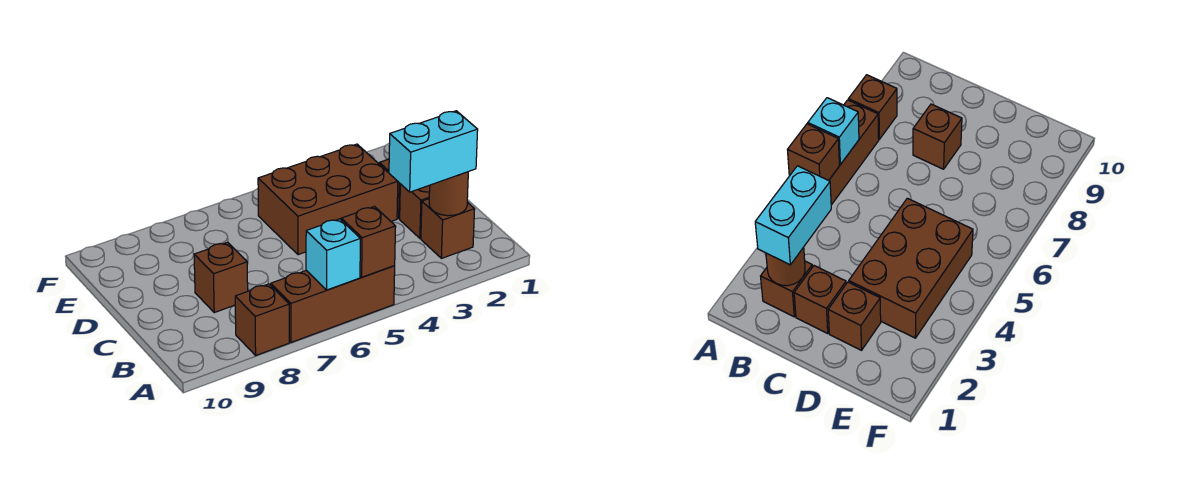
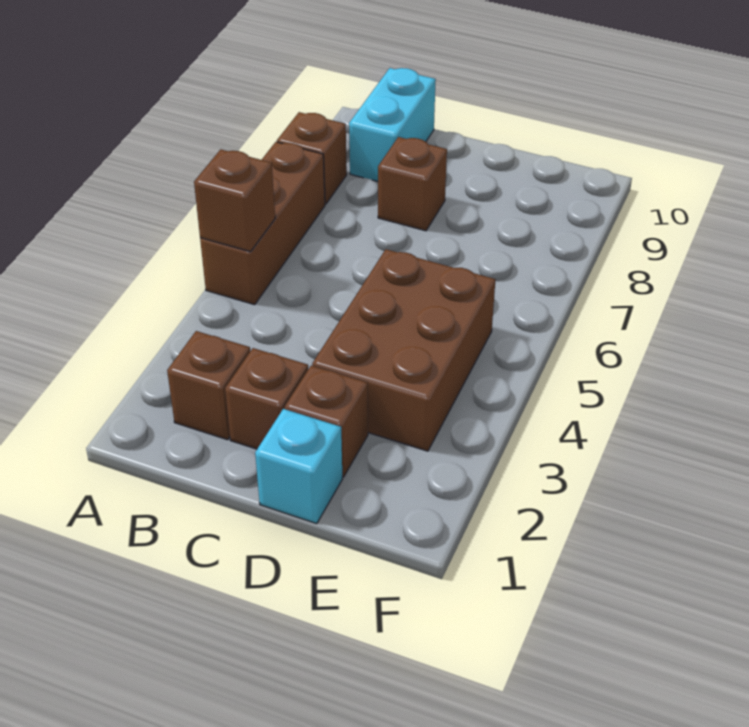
cyan brick A6 level 2 -> cyan brick D1 level 1
brown round brick B2 level 2 -> none
cyan brick B2:B3 level 3 -> cyan brick B9:B10 level 1

